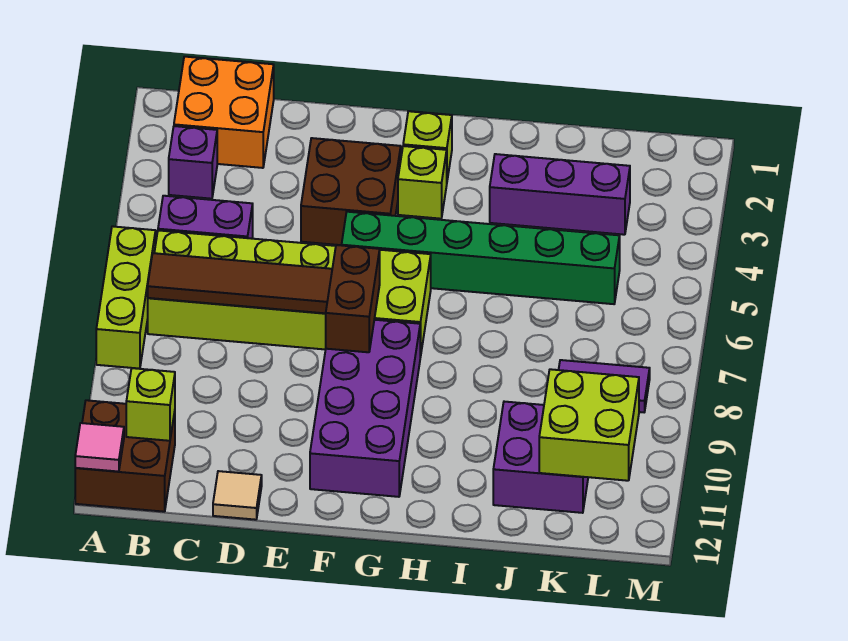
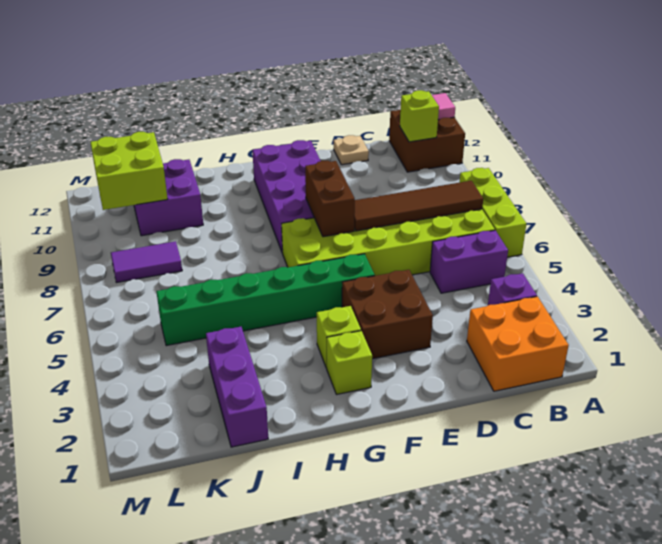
tan tile D12 level 1 -> tan plate D12 level 1
purple brick I3:K3 level 1 -> purple brick J1:J3 level 1

